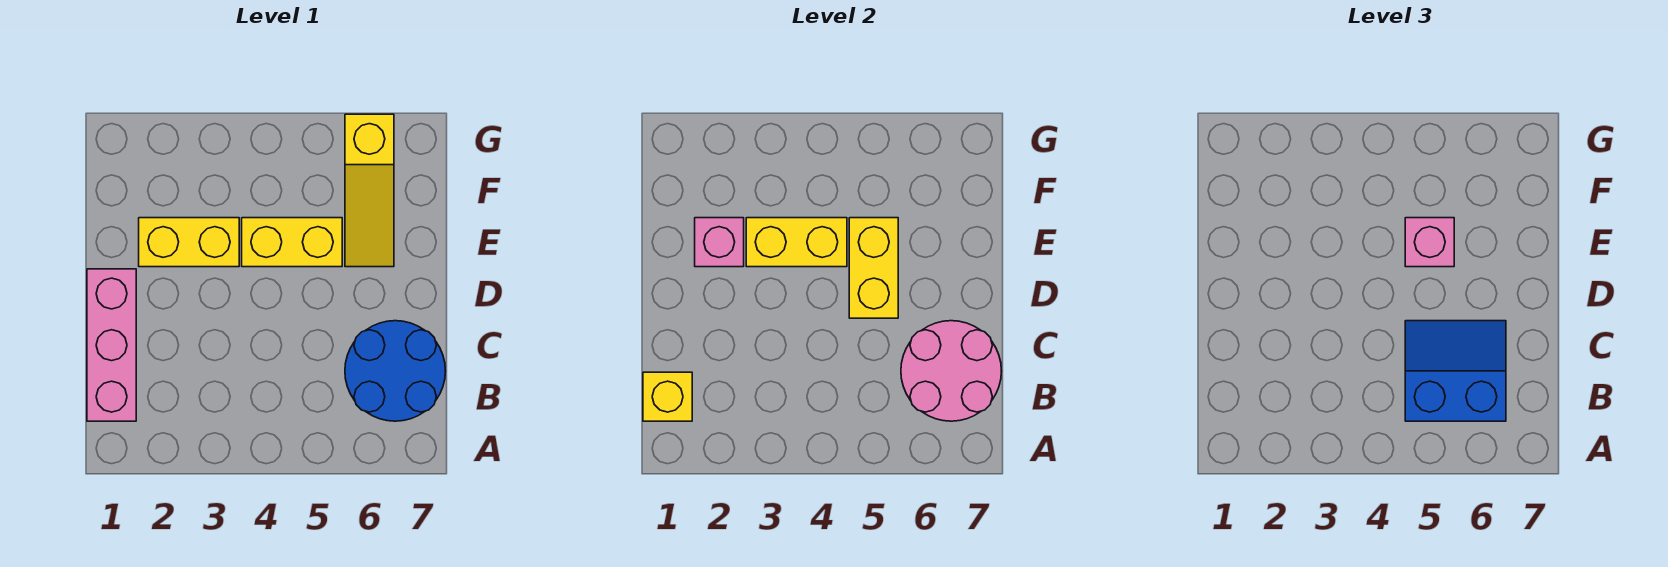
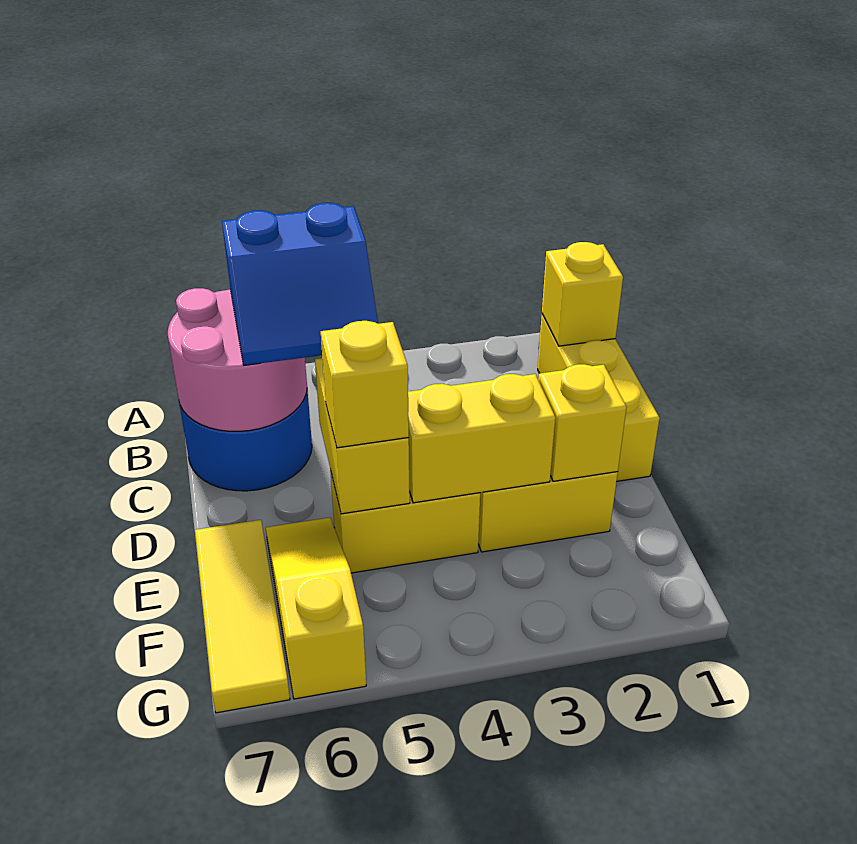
pink brick B1:D1 level 1 -> yellow brick B1:D1 level 1
pink brick E2 level 2 -> yellow brick E2 level 2
pink brick E5 level 3 -> yellow brick E5 level 3
none -> yellow tile E7:G7 level 1

